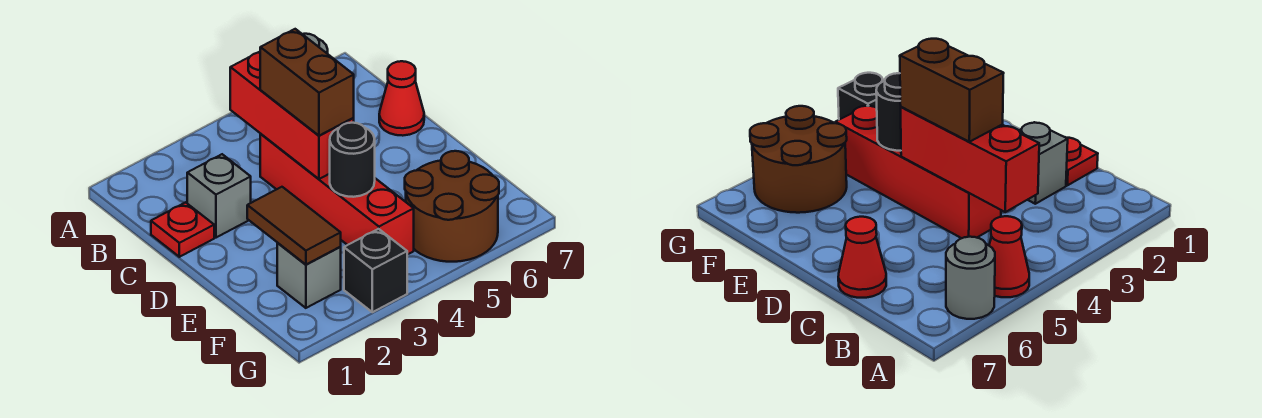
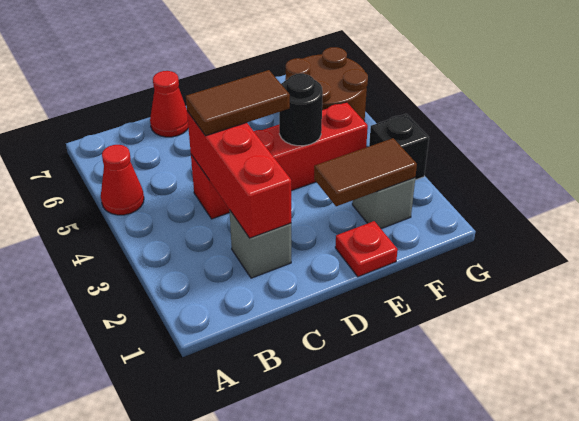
grey round brick A6 level 1 -> none
red brick B4:D4 level 2 -> red brick C2:C4 level 2
red plate C1 level 1 -> red plate E1 level 1
brown brick C4:D4 level 3 -> brown tile C4:D4 level 3

